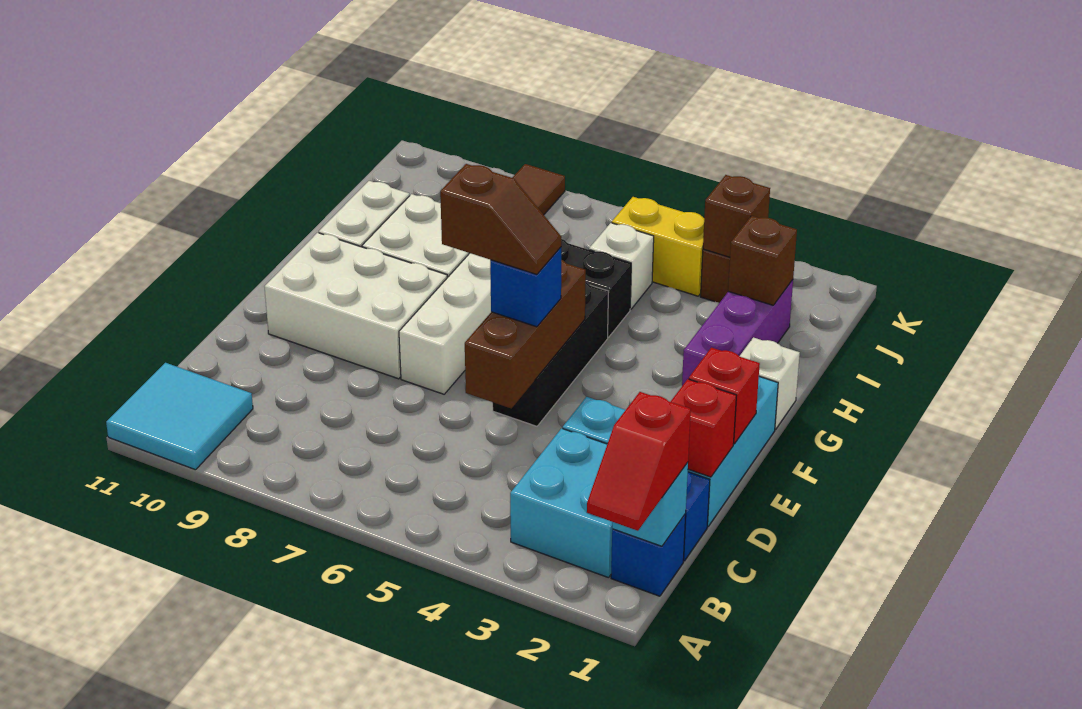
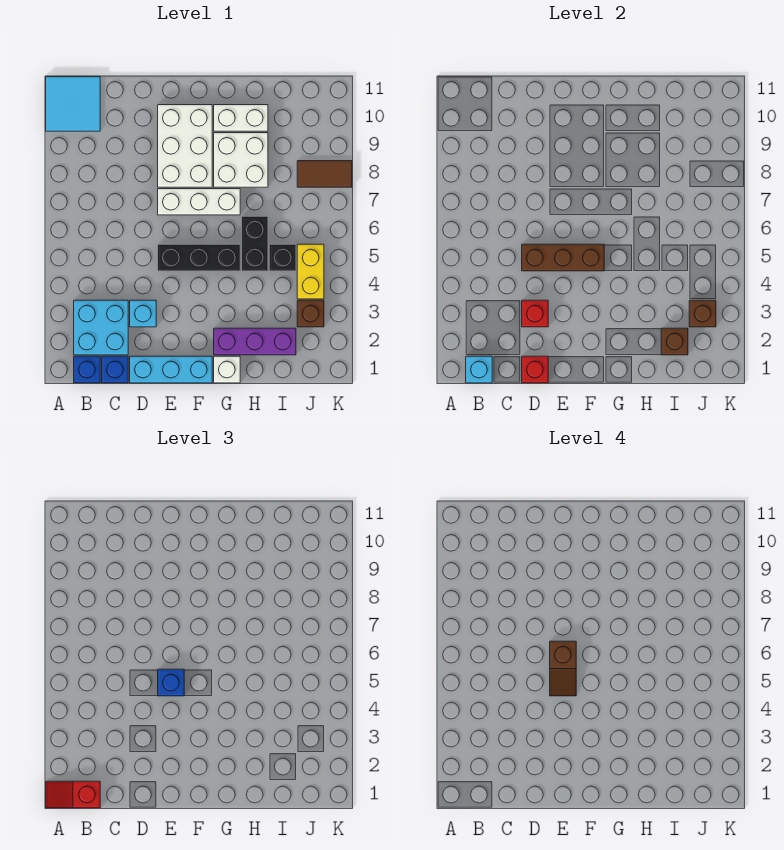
red brick E1 level 2 -> red brick D3 level 2
white brick I5 level 1 -> black brick I5 level 1

